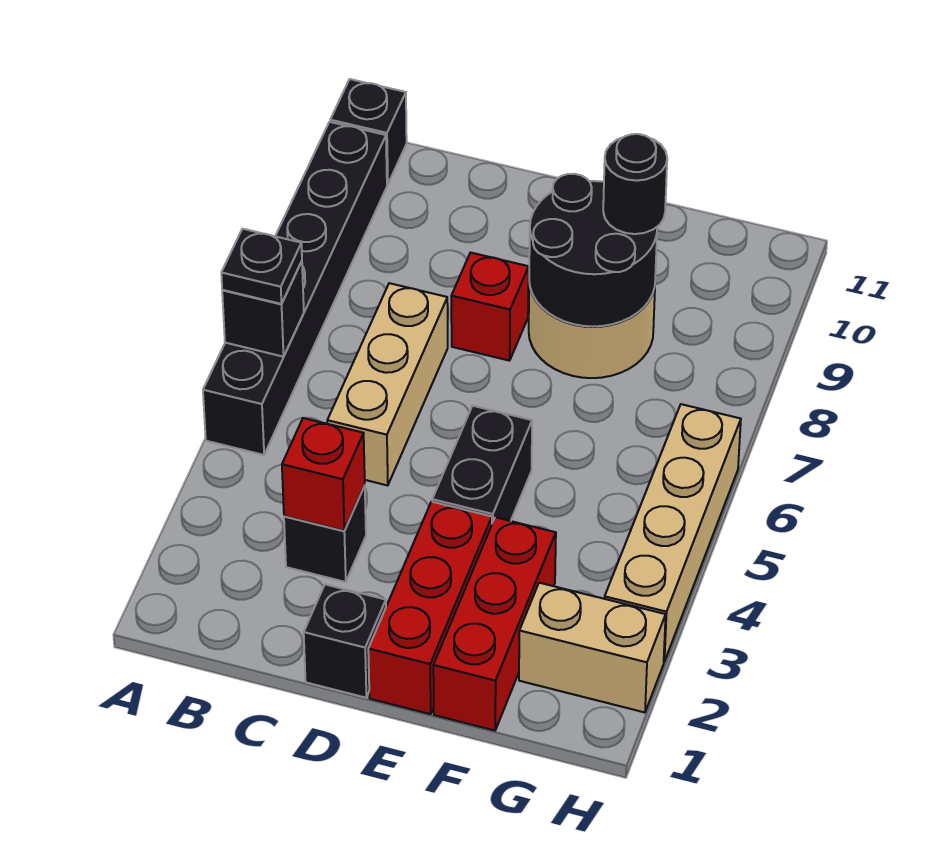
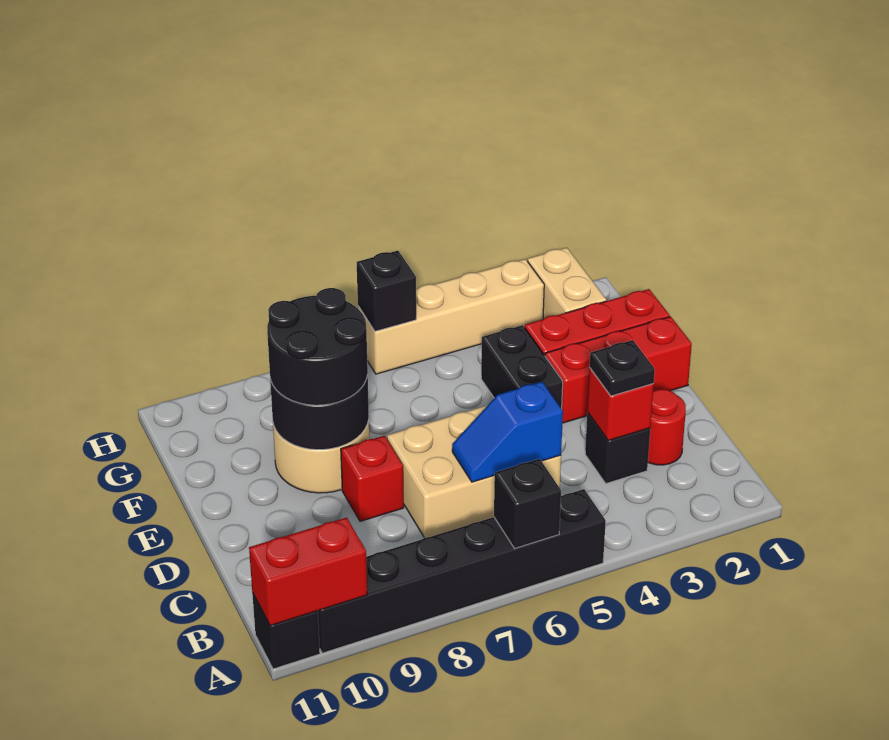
black plate A6 level 3 -> black plate C3 level 3
none -> red brick A10:A11 level 2
none -> red round brick C2 level 1
tan brick C5:C7 level 1 -> tan brick C5:D7 level 1
none -> blue slope C5:C6 level 2 top 5
black brick D1 level 1 -> black brick H6 level 2
black brick E4:E5 level 1 -> black brick E4:F4 level 1
black round brick F9 level 3 -> black round brick E8:F9 level 3

